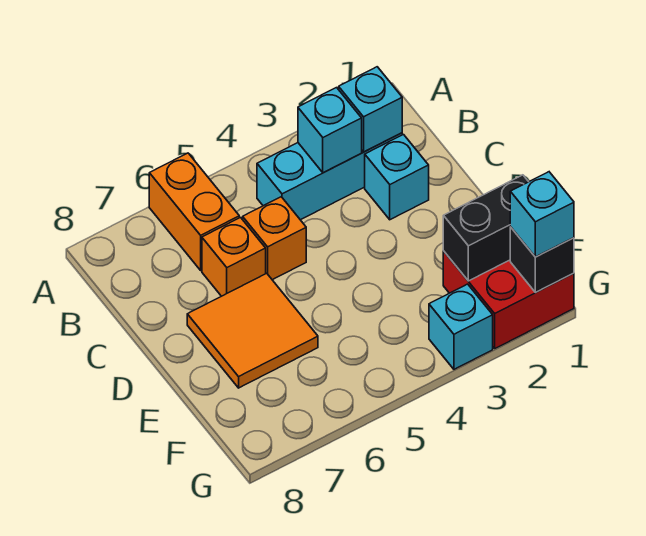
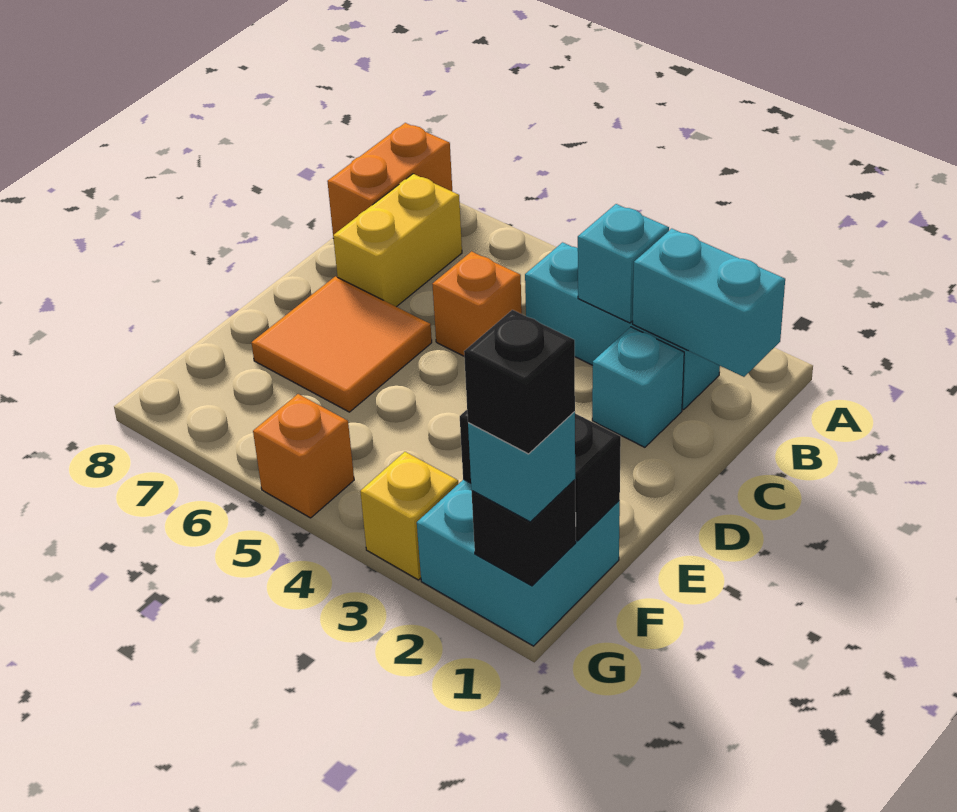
orange brick A6:B6 level 1 -> orange brick A8:B8 level 1
cyan brick B2 level 2 -> cyan brick B1:B2 level 2
none -> yellow brick B7:C7 level 1
orange brick C6 level 1 -> orange brick G5 level 1
red brick F1:G2 level 1 -> cyan brick F1:G2 level 1
none -> black brick G1 level 4
cyan brick G3 level 1 -> yellow brick G3 level 1

